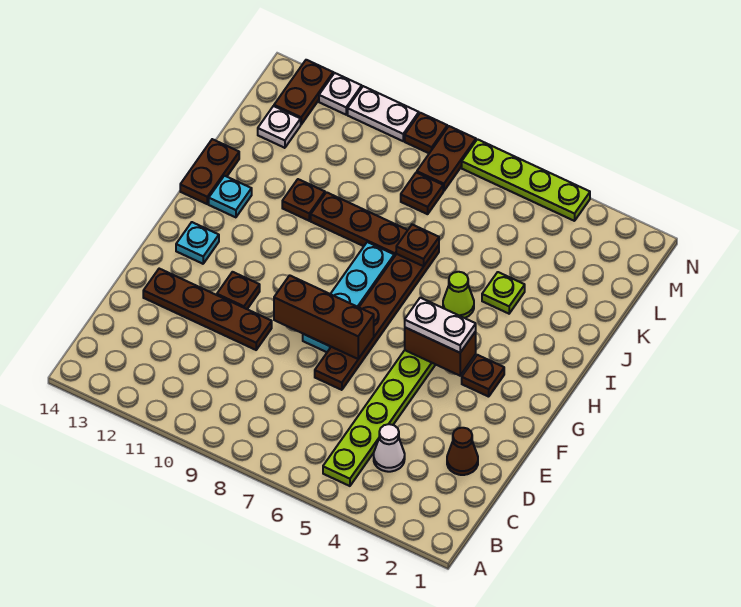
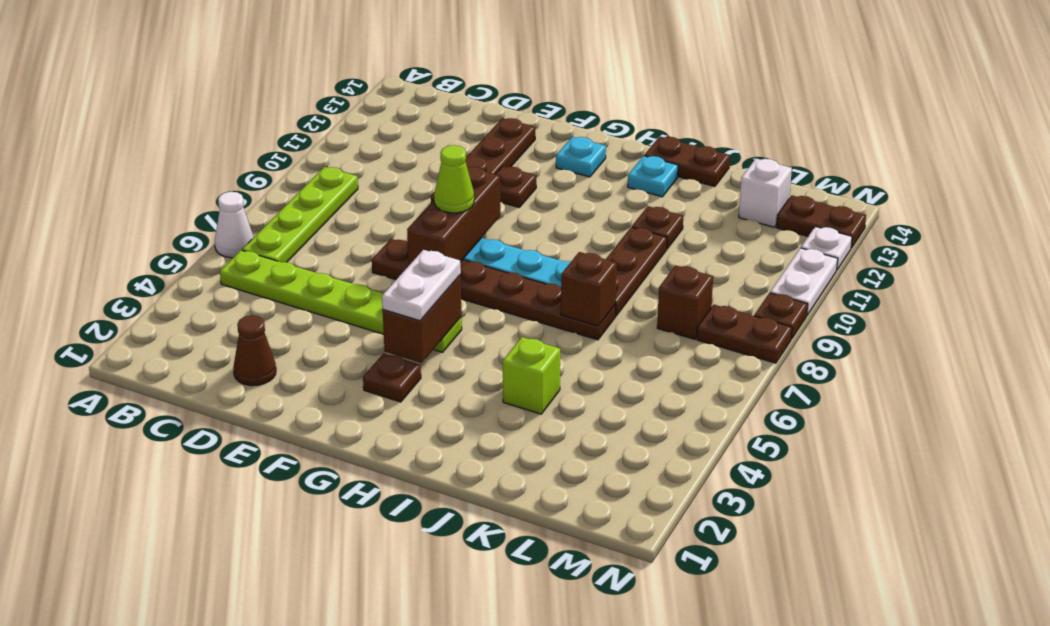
white cone C4 level 1 -> white cone A6 level 1
lime cone I5 level 1 -> lime cone F8 level 3
lime plate J4 level 1 -> lime brick J4 level 1
brown plate J7 level 2 -> brown brick J7 level 2
brown plate L8 level 1 -> brown brick L8 level 1
white plate L13 level 1 -> white brick L13 level 1
lime plate N4:N7 level 1 -> lime plate B6:B9 level 1

